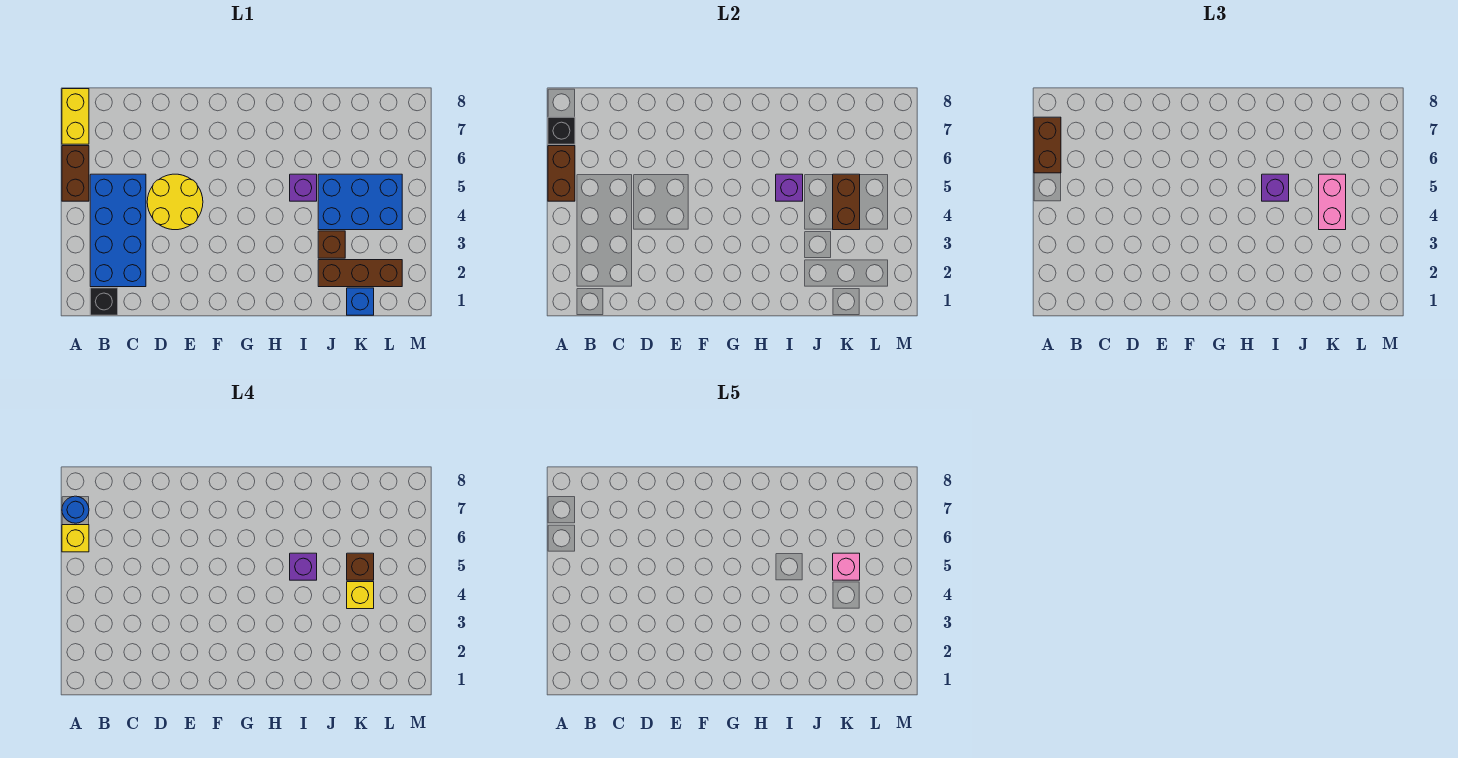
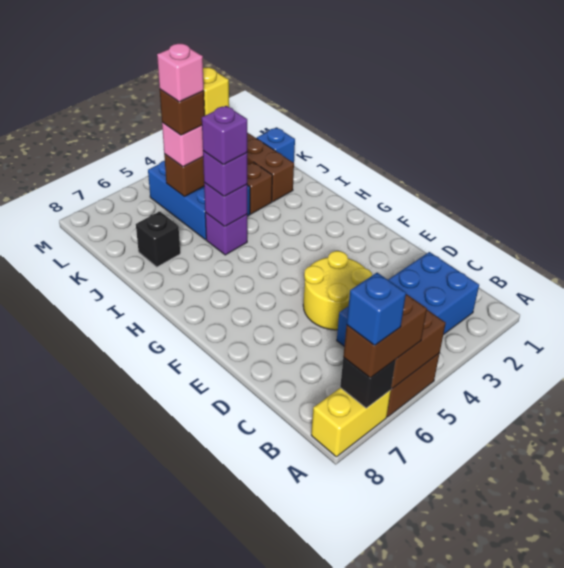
yellow brick A6 level 4 -> none
blue round brick A7 level 4 -> blue brick A7 level 4
black brick B1 level 1 -> black brick J7 level 1

